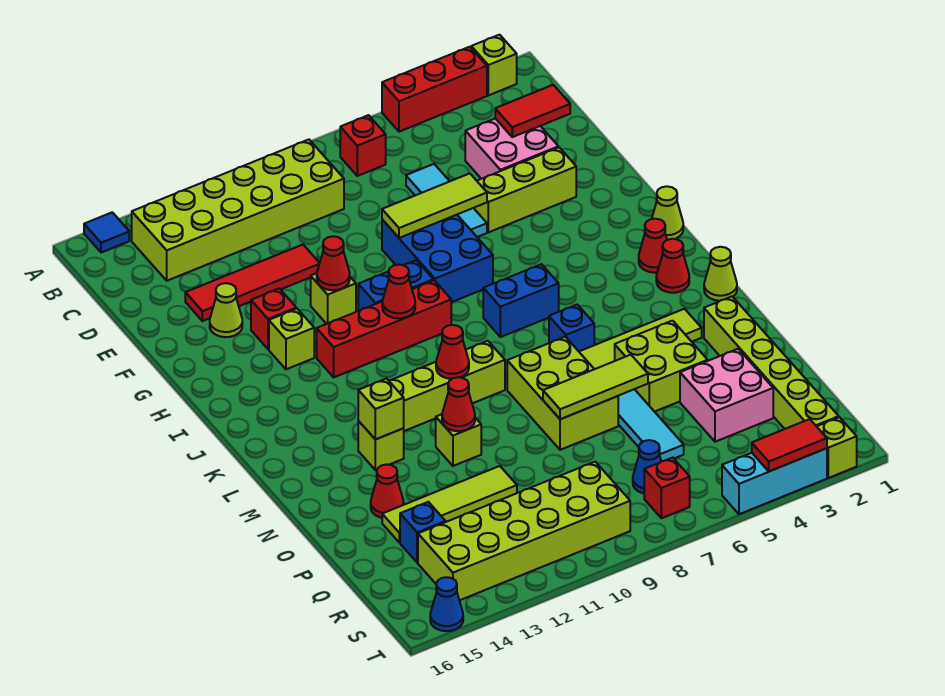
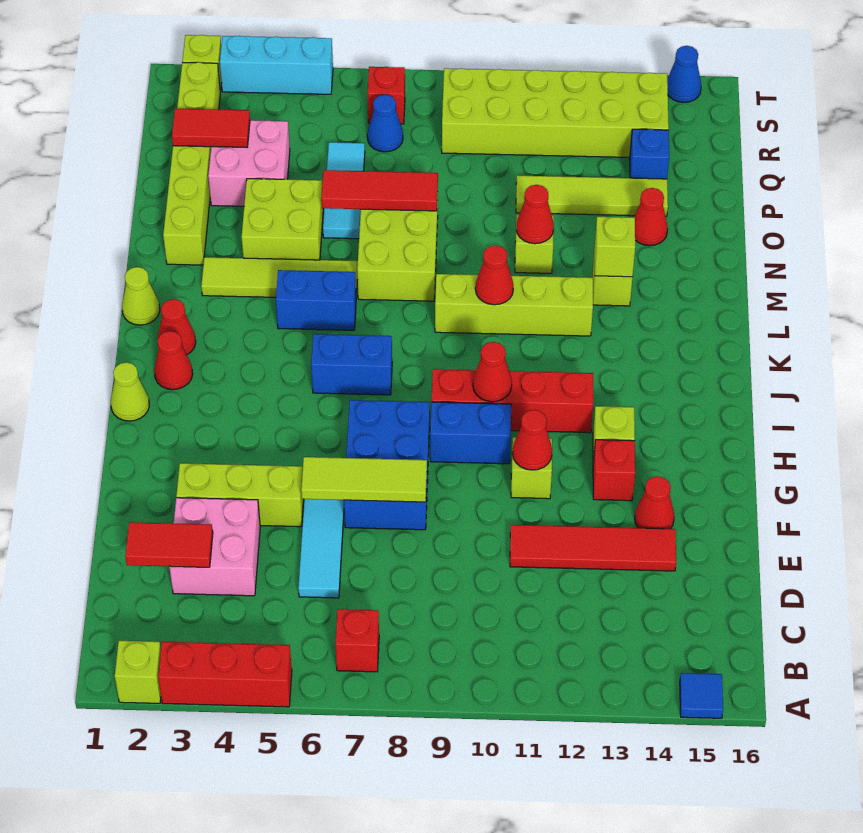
lime brick B9:C14 level 1 -> none
lime cone F14 level 1 -> red cone F14 level 1
blue brick L6 level 1 -> blue brick L5:L6 level 1
lime tile O6:O8 level 2 -> red tile O6:O8 level 2
red tile T3:T4 level 2 -> red tile Q2:Q3 level 2

